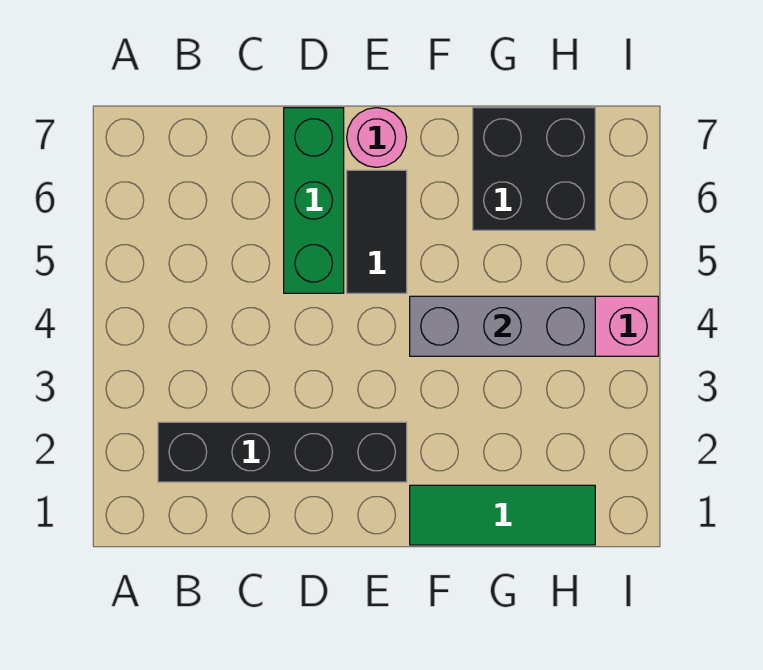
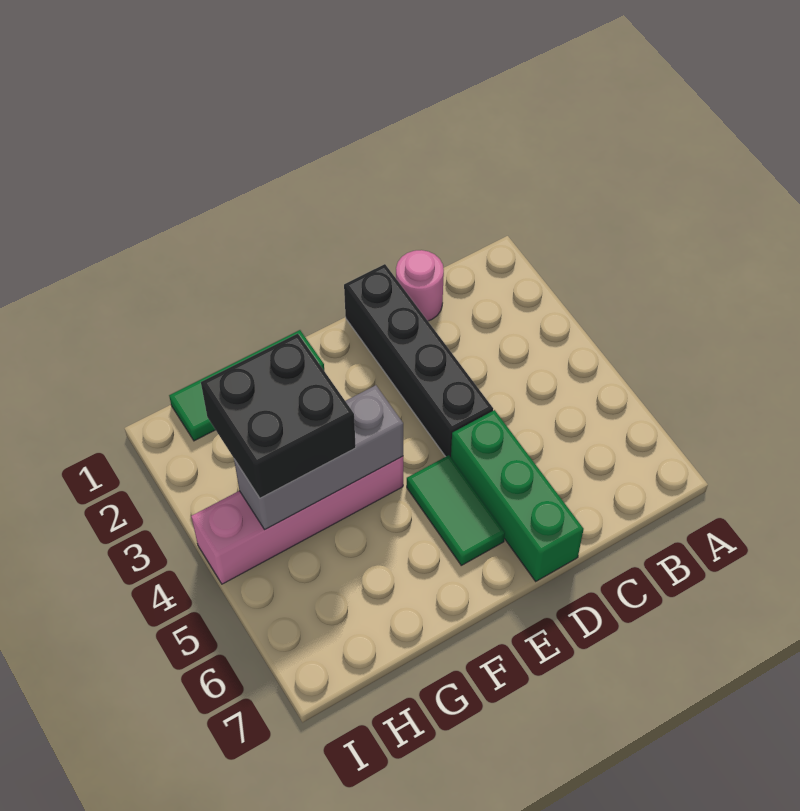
black brick B2:E2 level 1 -> black brick D1:D4 level 1
black tile E5:E6 level 1 -> green tile E5:E6 level 1
pink round brick E7 level 1 -> pink round brick C1 level 1
black brick G6:H7 level 1 -> black brick G3:H4 level 3

